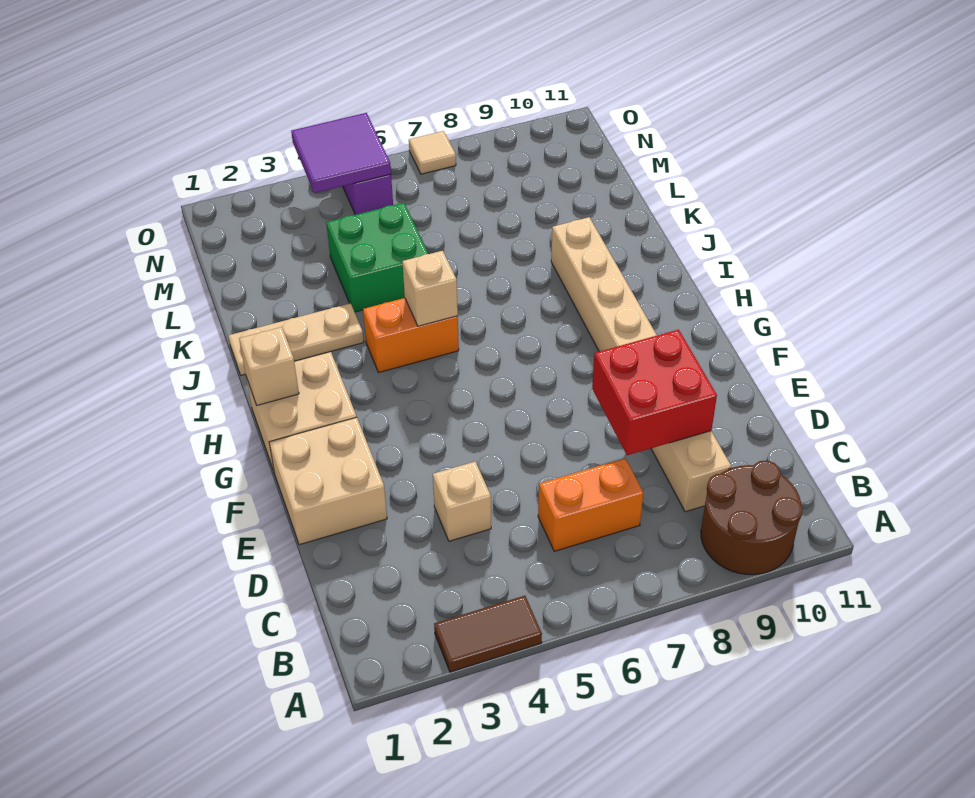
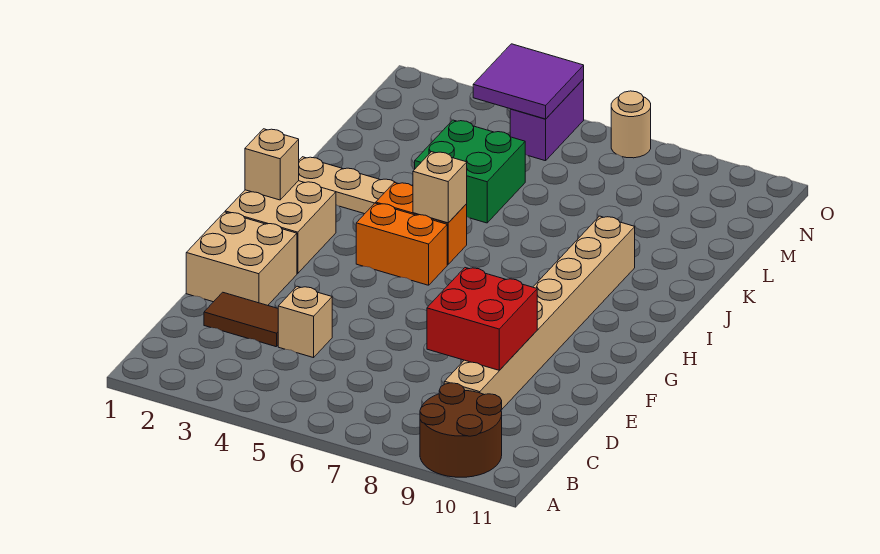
brown tile A3:A4 level 1 -> brown tile D2:D3 level 1
orange brick C6:C7 level 1 -> orange brick H4:H5 level 1
tan tile O7 level 1 -> tan round brick O7 level 1

